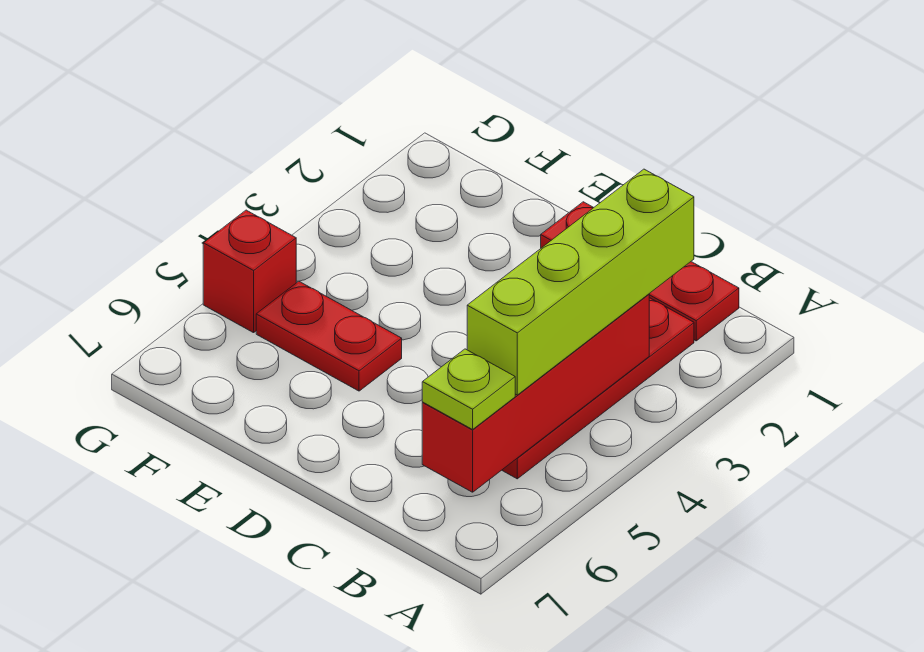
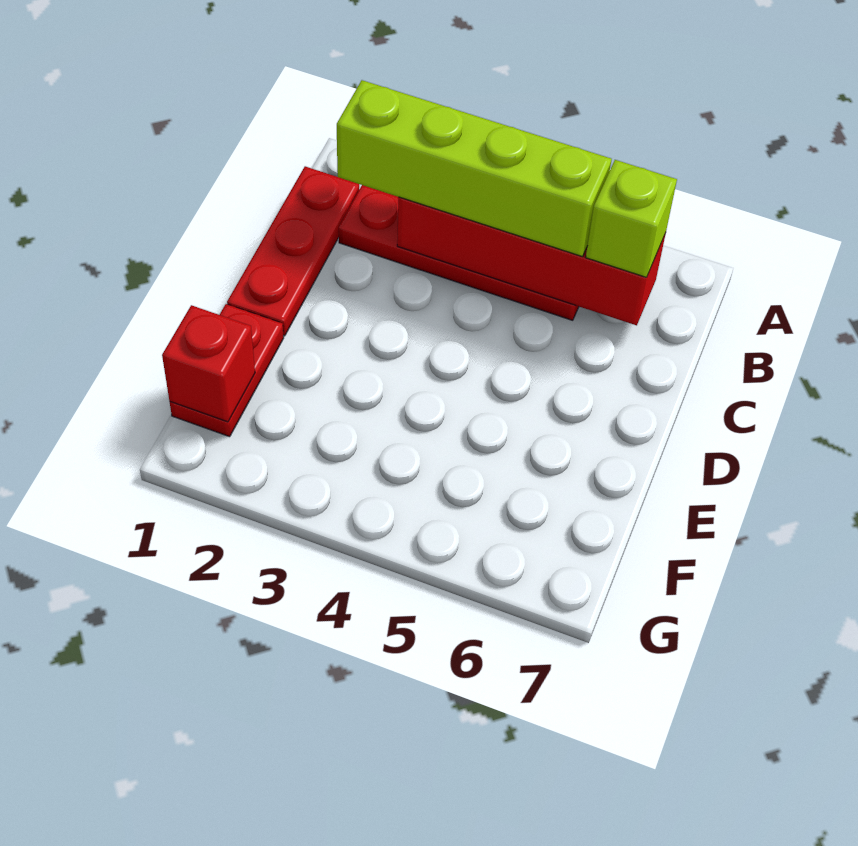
lime plate B6 level 3 -> lime brick B6 level 3
red plate E5:F5 level 1 -> red plate E1:F1 level 1
red brick G5 level 1 -> red brick F1 level 2

